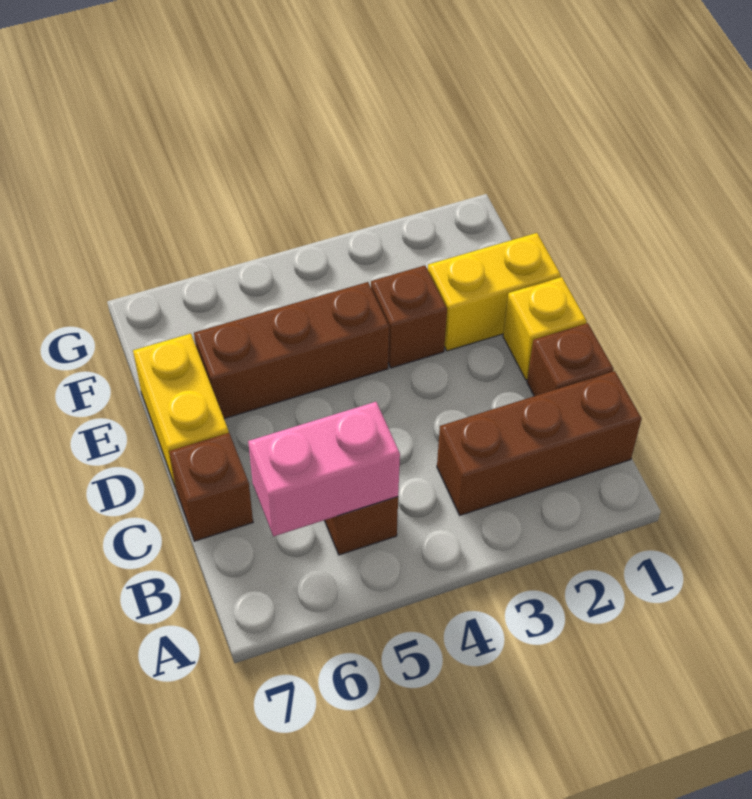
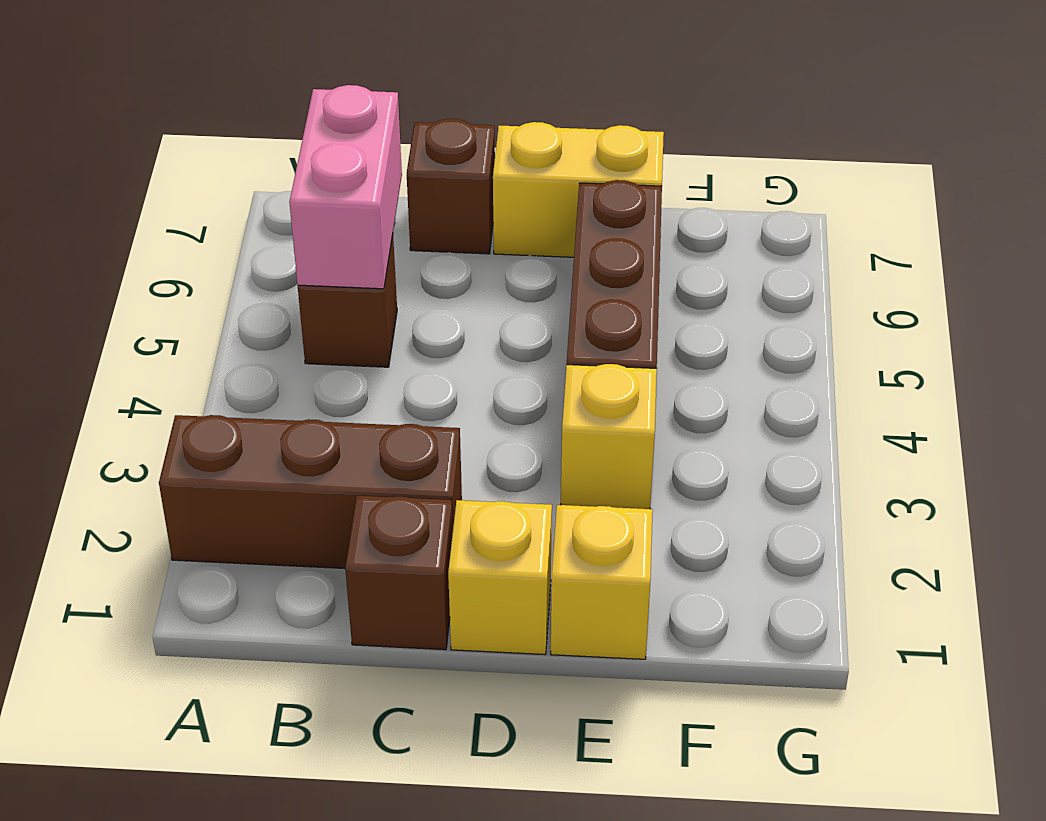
brown brick B1:B3 level 1 -> brown brick A2:C2 level 1
yellow brick E1:E2 level 1 -> yellow brick E1 level 1
brown brick E3 level 1 -> yellow brick E3 level 1

